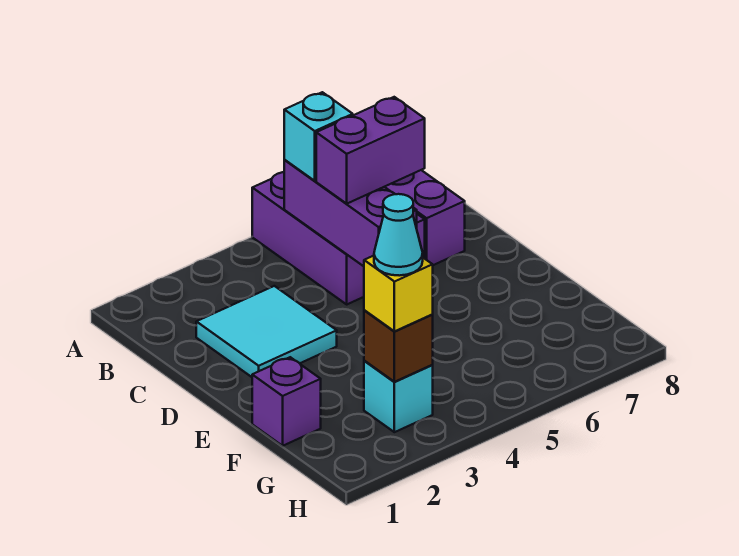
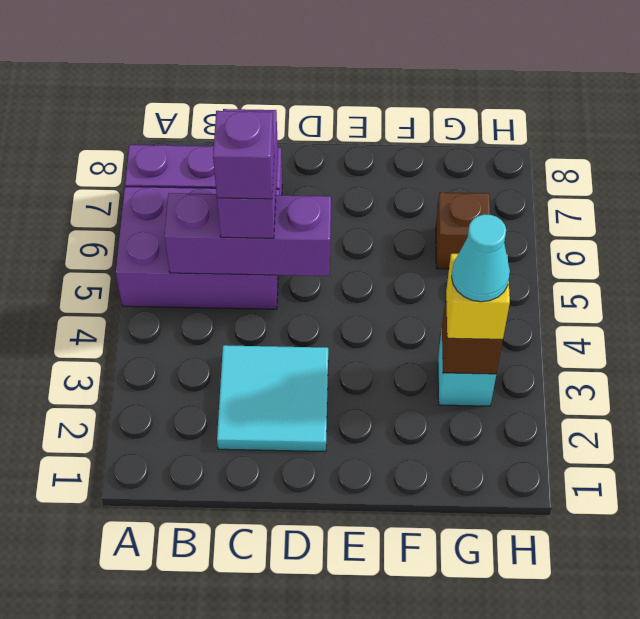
cyan brick B5 level 3 -> none
purple brick F1 level 1 -> purple brick C5 level 4
none -> brown brick G6 level 1

